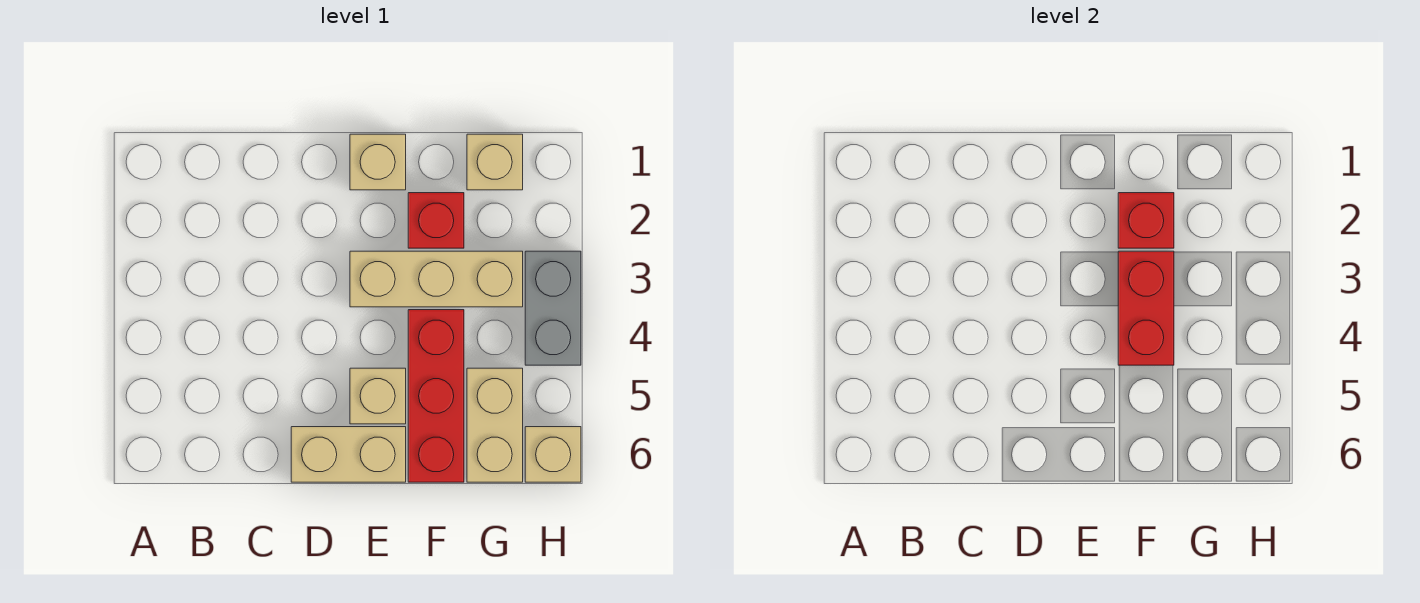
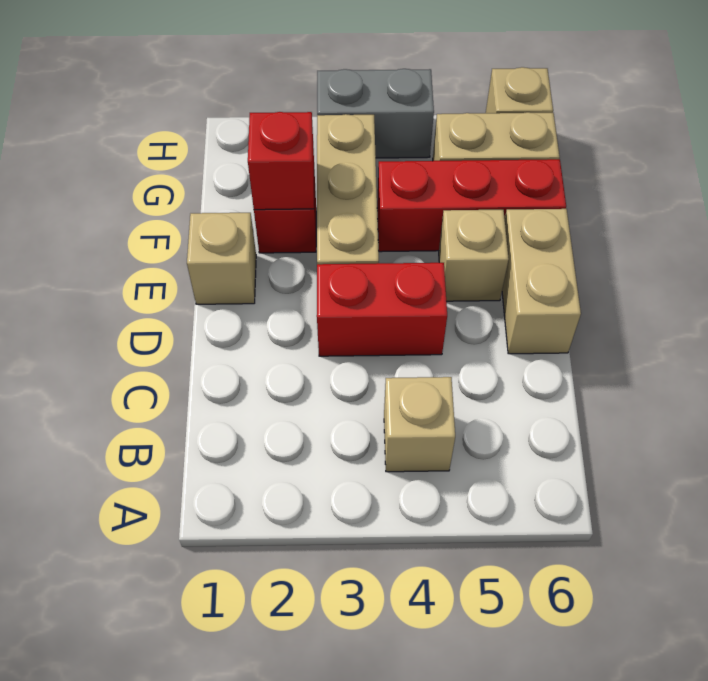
red brick F3:F4 level 2 -> red brick D3:D4 level 1
tan brick G1 level 1 -> tan brick B4 level 1

